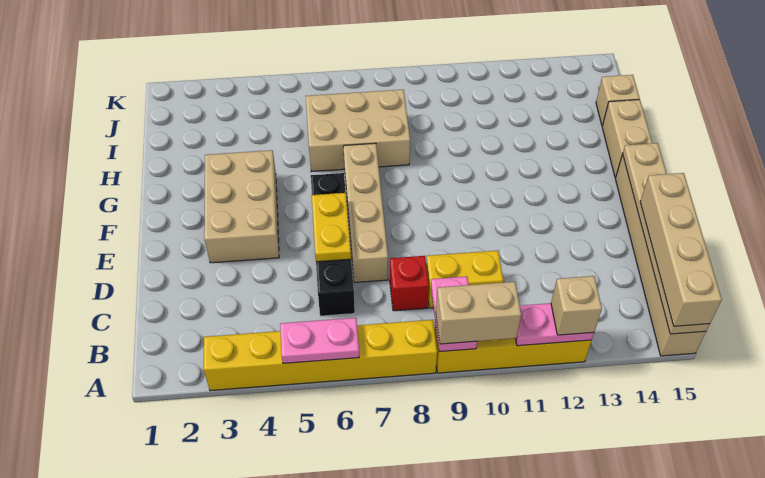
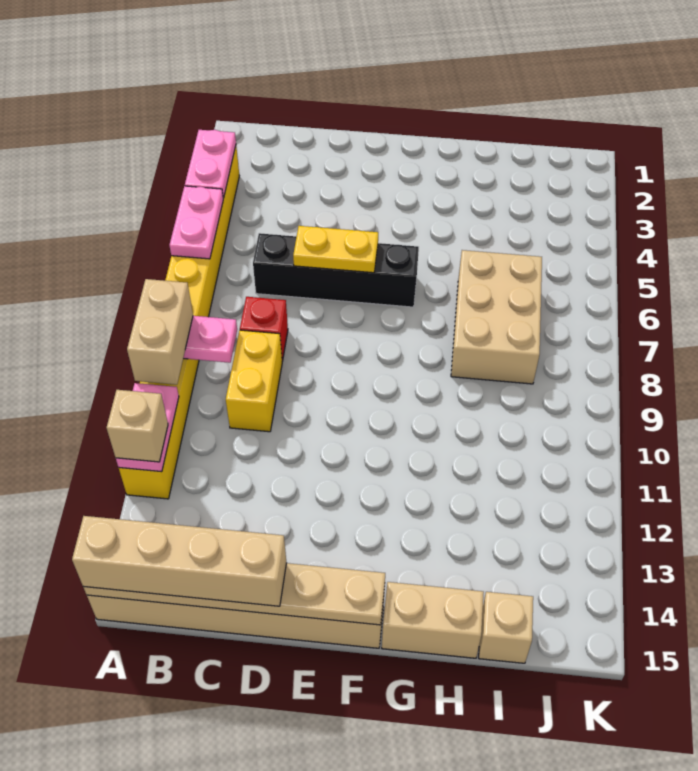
none -> pink plate A3:A4 level 2
tan brick D7:G7 level 1 -> none
tan brick E3:G4 level 1 -> none

